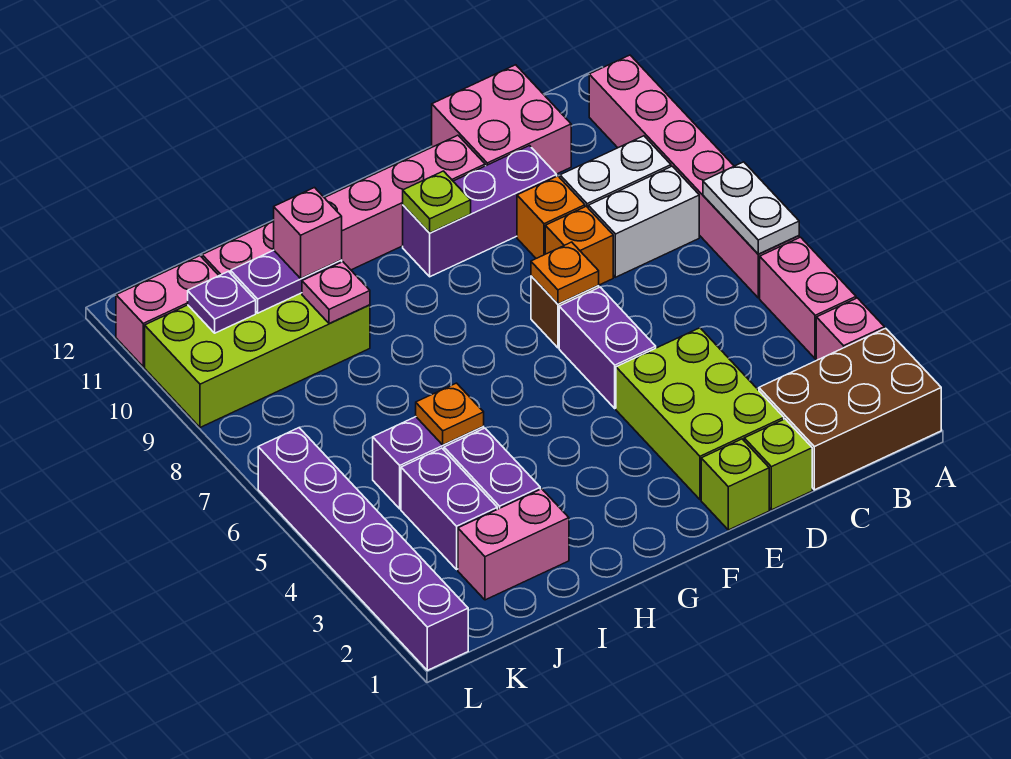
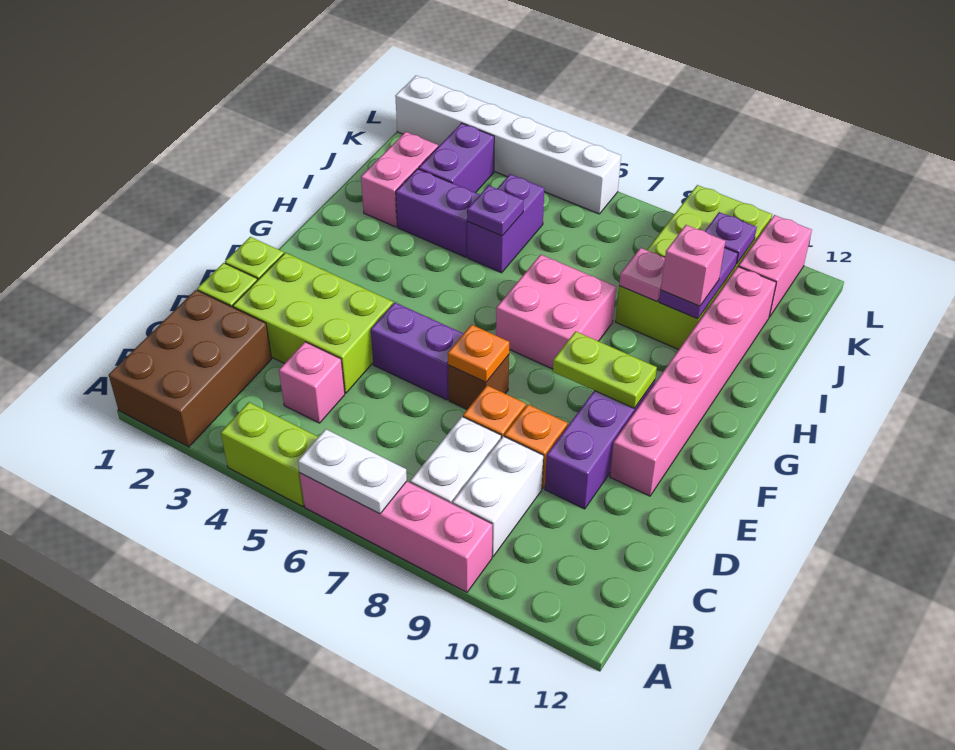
pink brick A3 level 1 -> pink brick C4 level 1
pink brick A4:A5 level 1 -> lime brick A4:A5 level 1
pink brick A6:A11 level 1 -> pink brick A6:A9 level 1
pink brick C11:D12 level 1 -> pink brick G7:H8 level 1
lime plate F10 level 2 -> lime plate F9:F10 level 2
orange plate I5 level 2 -> purple plate I5 level 2
purple brick J3:J4 level 1 -> purple brick J3:K3 level 1
purple brick L1:L6 level 1 -> white brick L1:L6 level 1

